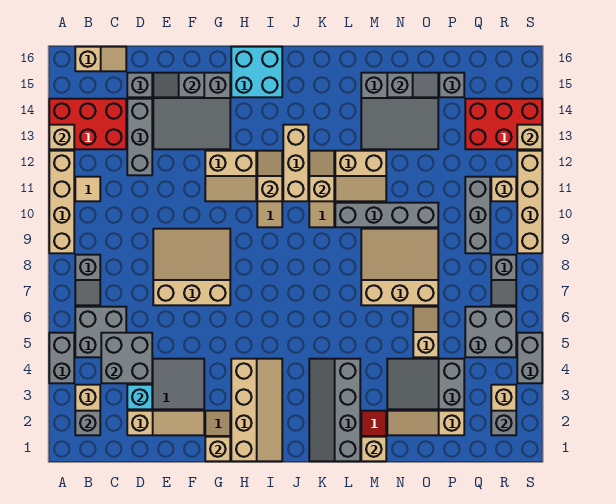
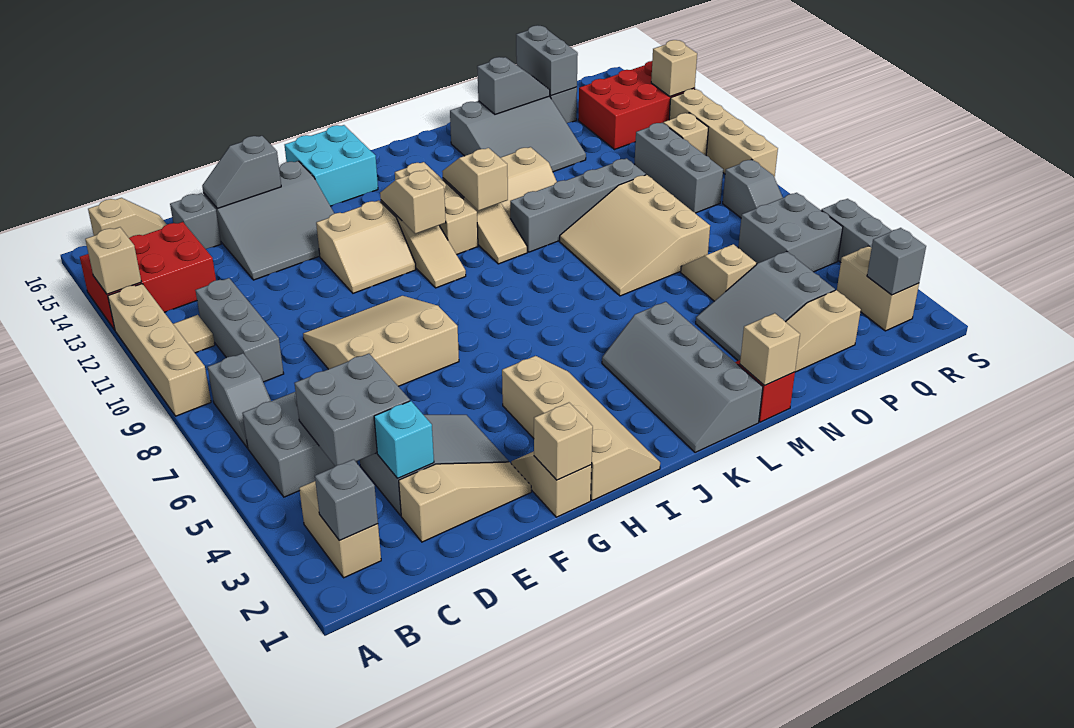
grey brick A4:A5 level 1 -> grey brick P15:P16 level 2
grey brick D12:D14 level 1 -> grey brick C9:C11 level 1
tan slope M7:O9 level 1 top 7 -> tan slope M7:O9 level 1 top O

